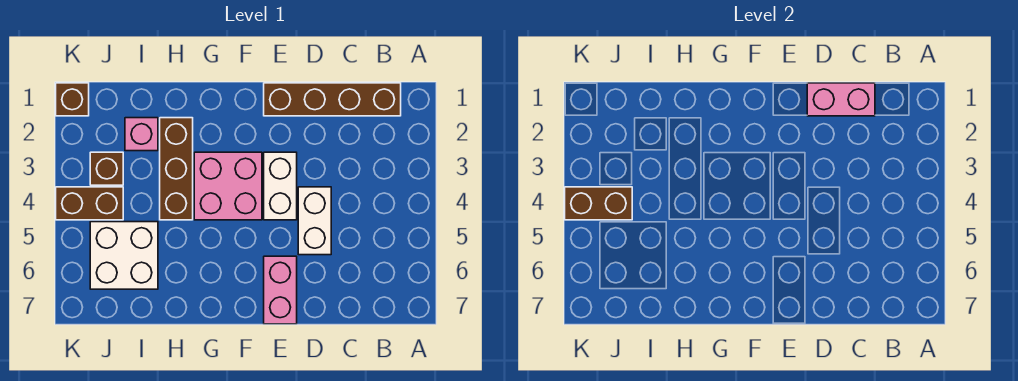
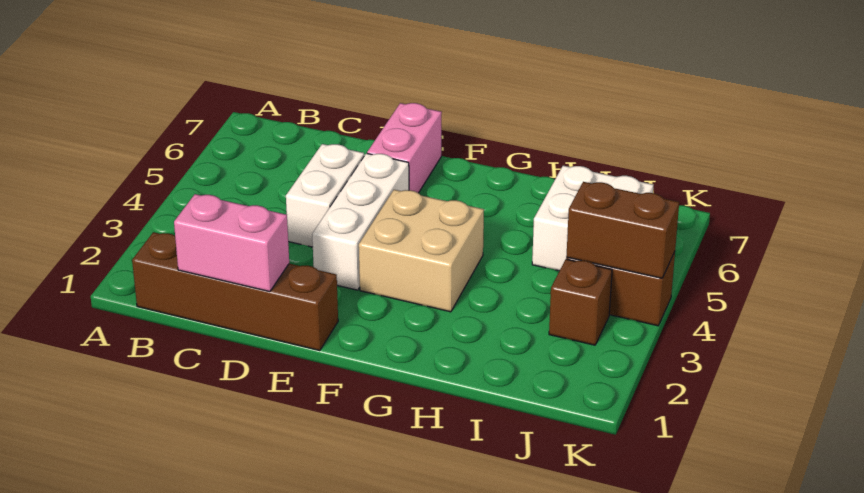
white brick E3:E4 level 1 -> white brick E3:E5 level 1
pink brick F3:G4 level 1 -> tan brick F3:G4 level 1
brown brick H2:H4 level 1 -> none
pink brick I2 level 1 -> none
brown brick K1 level 1 -> none

